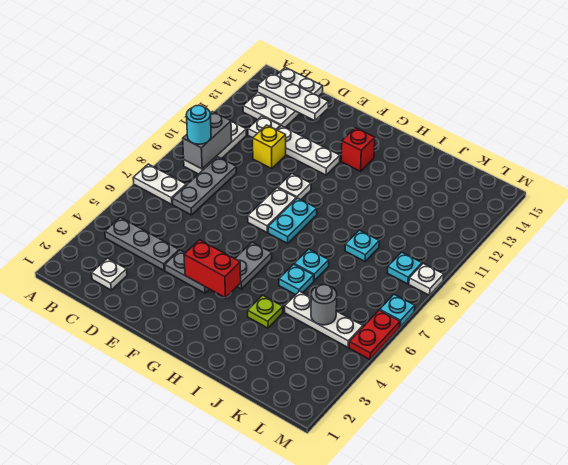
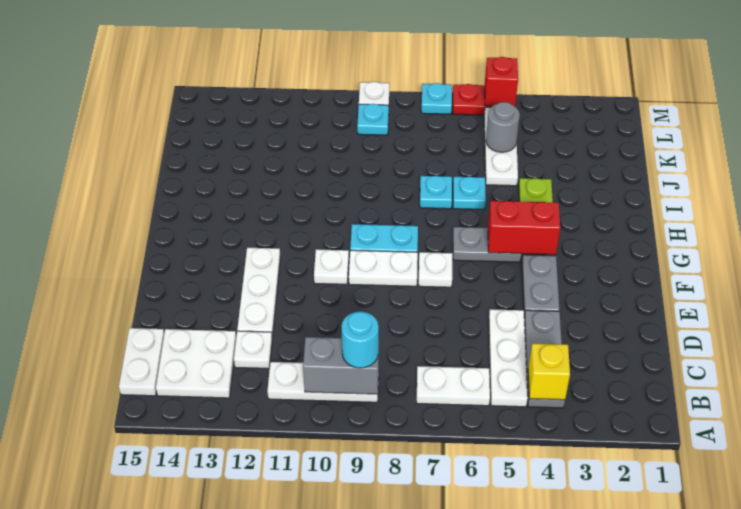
white plate A7:B7 level 1 -> white plate B6:B7 level 1
white plate B14:D14 level 2 -> white plate B5:D5 level 1
white plate C2 level 1 -> white plate F7 level 1
grey plate C7:C9 level 1 -> none
yellow brick D11 level 1 -> yellow brick B4 level 2
red brick F4:G4 level 2 -> red brick G4:G5 level 2
red brick G13 level 1 -> red brick M5 level 2
cyan plate J9 level 1 -> none

